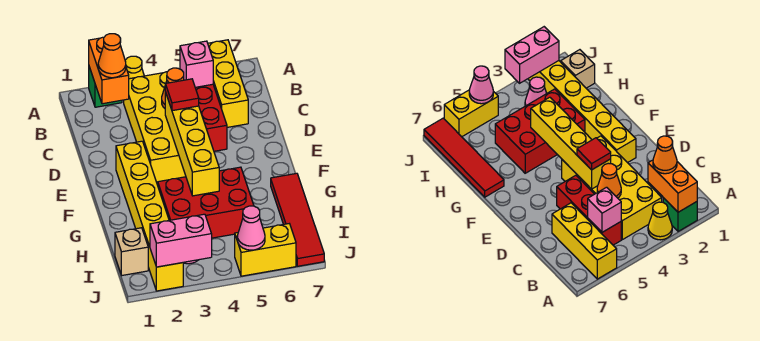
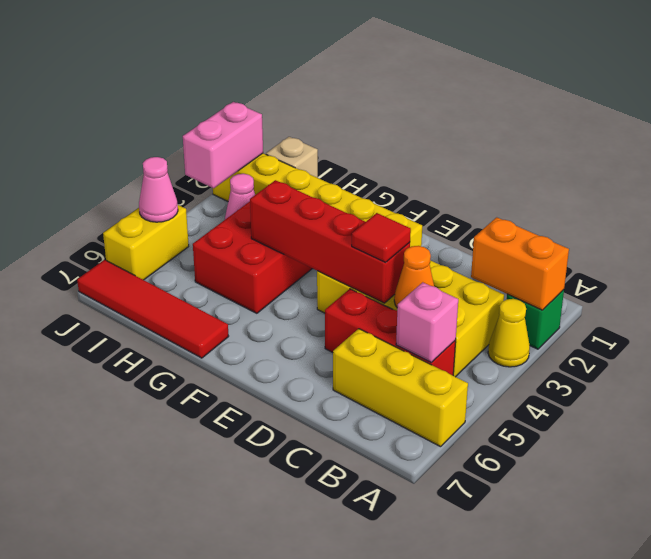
orange cone B2 level 3 -> none
yellow brick D4:G4 level 2 -> red brick D4:G4 level 2

